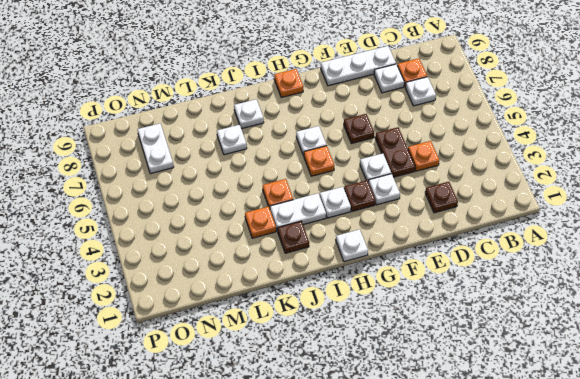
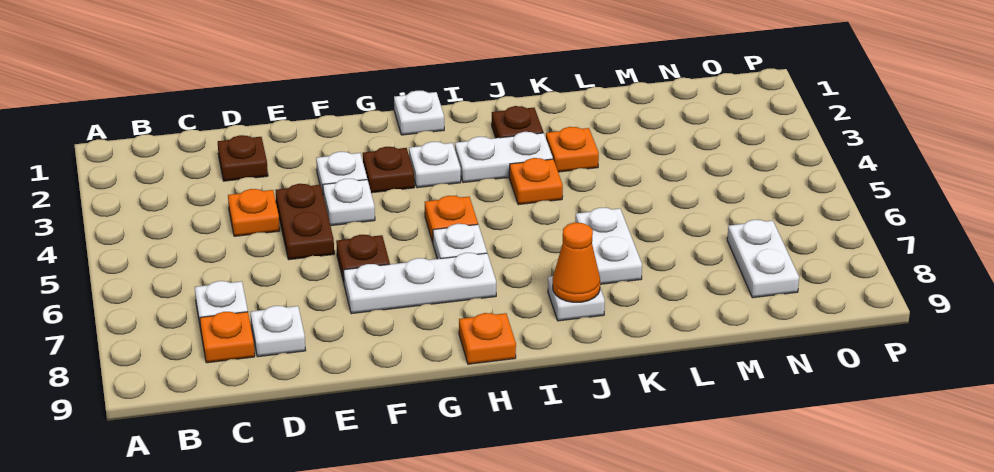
white plate D9:F9 level 1 -> white plate F7:H7 level 1
none -> orange cone J8 level 2
white plate K7 level 1 -> white plate K6:K7 level 1

